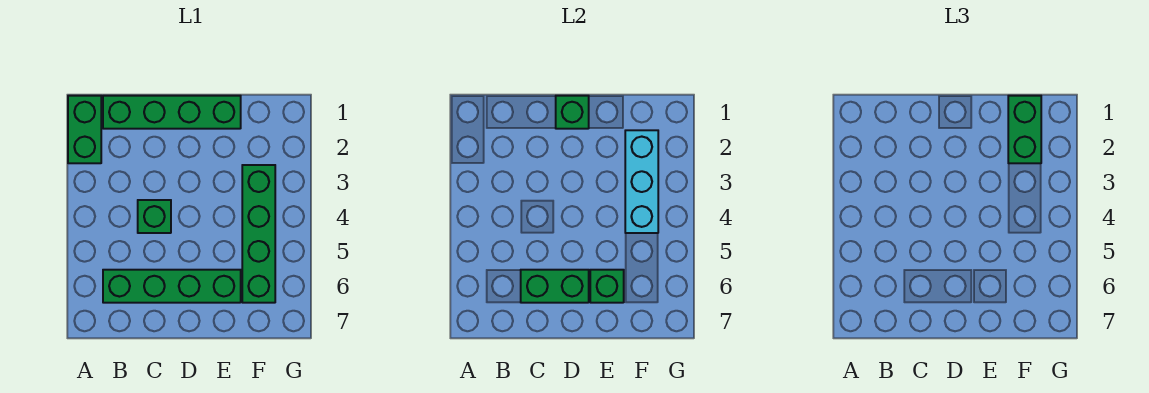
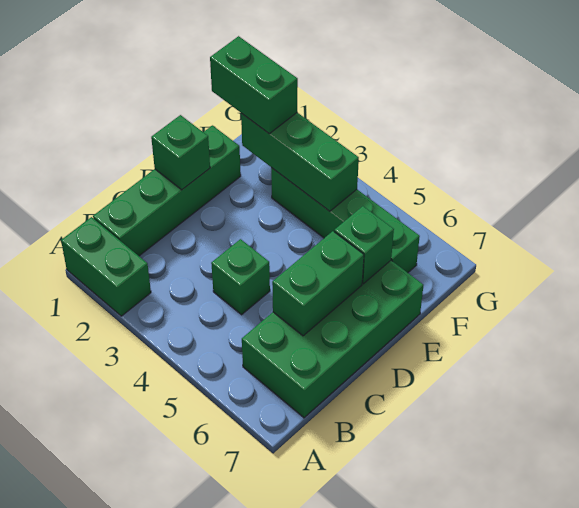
green brick B6:E6 level 1 -> green brick B6:E7 level 1
cyan brick F2:F4 level 2 -> green brick F2:F4 level 2

